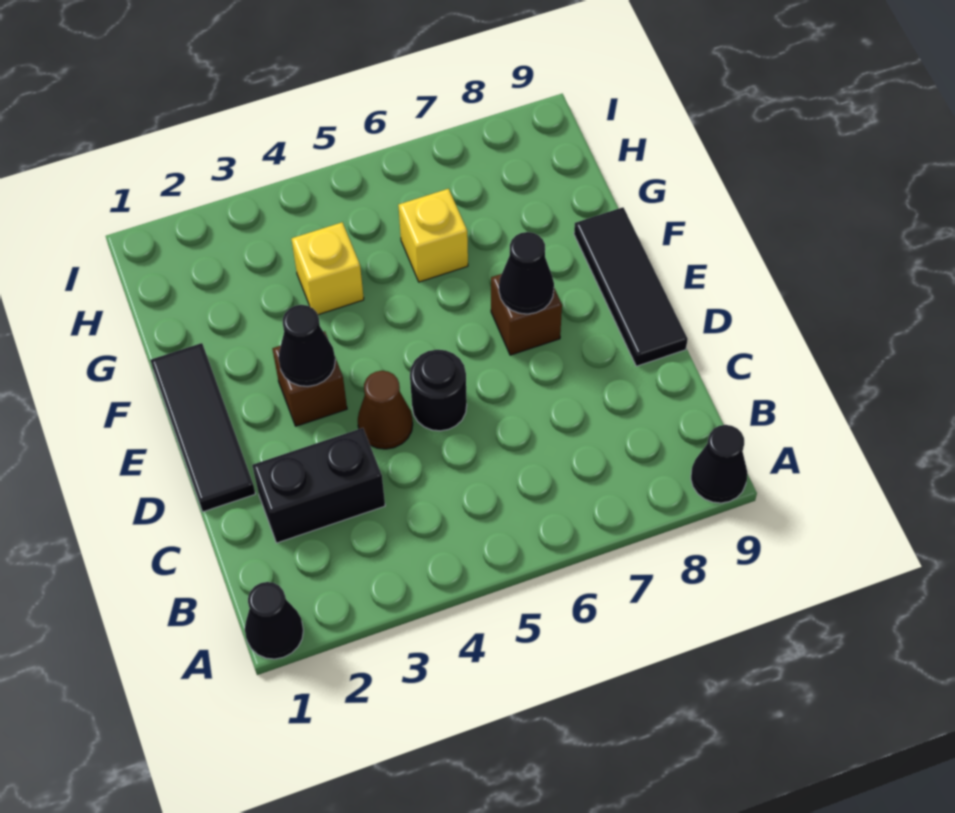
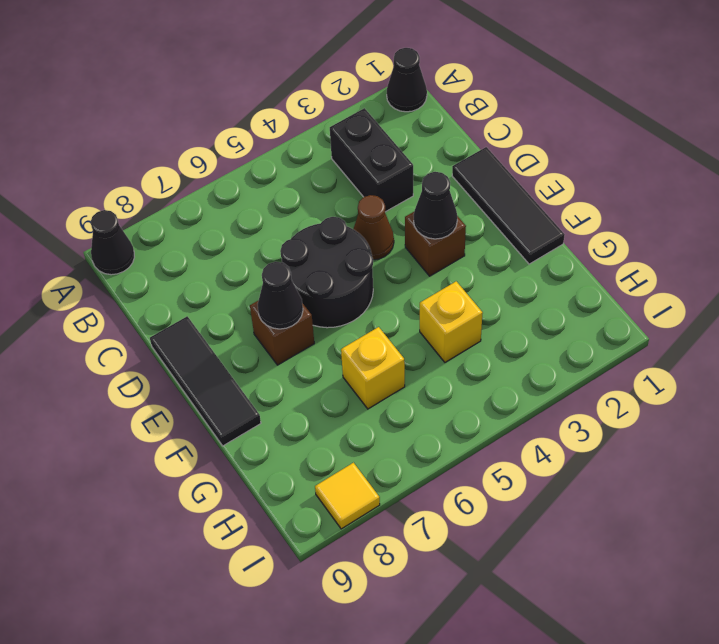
black brick C2:C3 level 1 -> black brick B3:C3 level 1
black round brick D5 level 1 -> black round brick D5:E6 level 1
none -> yellow tile I8 level 1

